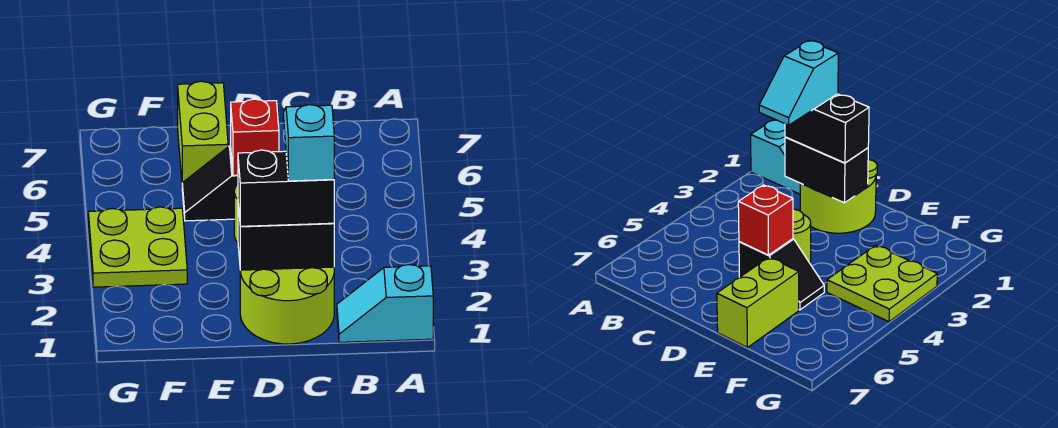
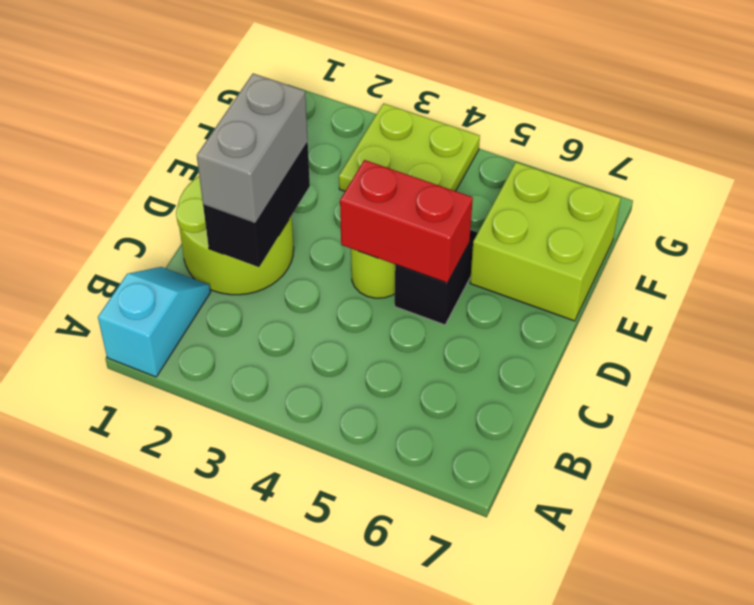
black brick C2:D2 level 3 -> grey brick C2:D2 level 3
cyan slope C2:C3 level 4 top 2 -> none
red brick D5 level 2 -> red brick D4:D5 level 2
lime brick E6:E7 level 1 -> lime brick E6:F7 level 1

